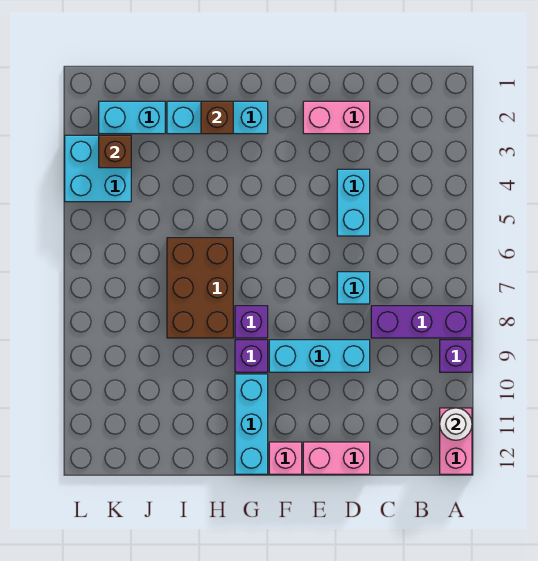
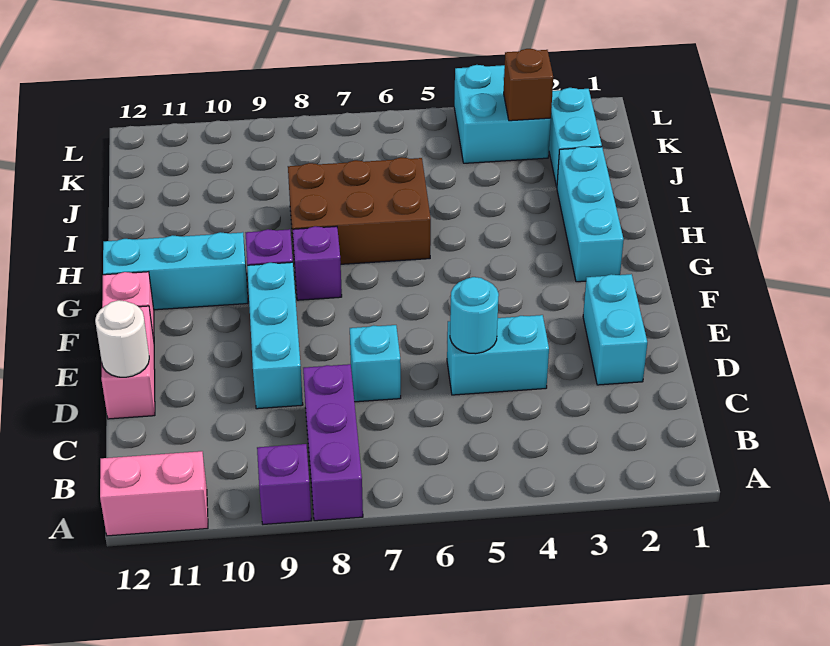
white round brick A11 level 2 -> white round brick D12 level 2
pink brick D2:E2 level 1 -> cyan brick D2:E2 level 1
none -> cyan round brick D5 level 2
brown brick H2 level 2 -> none

